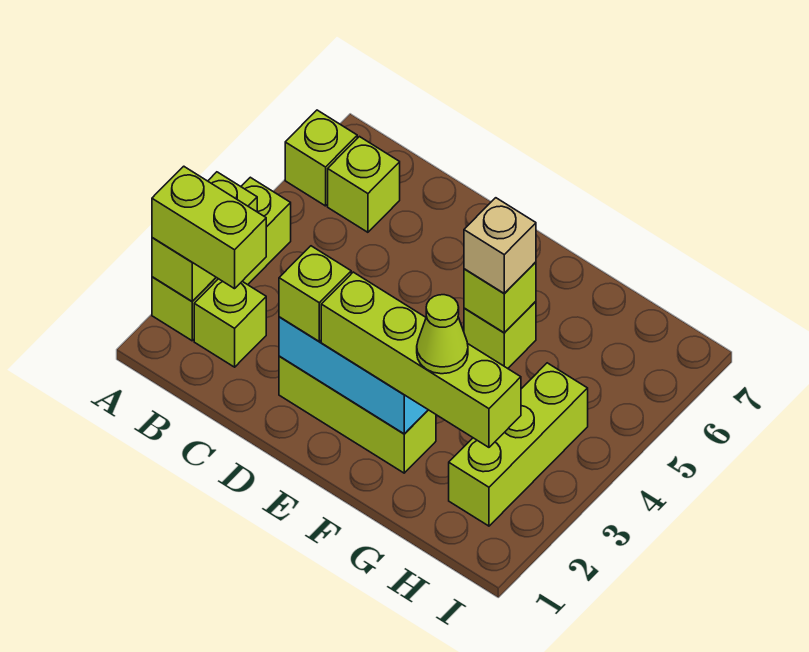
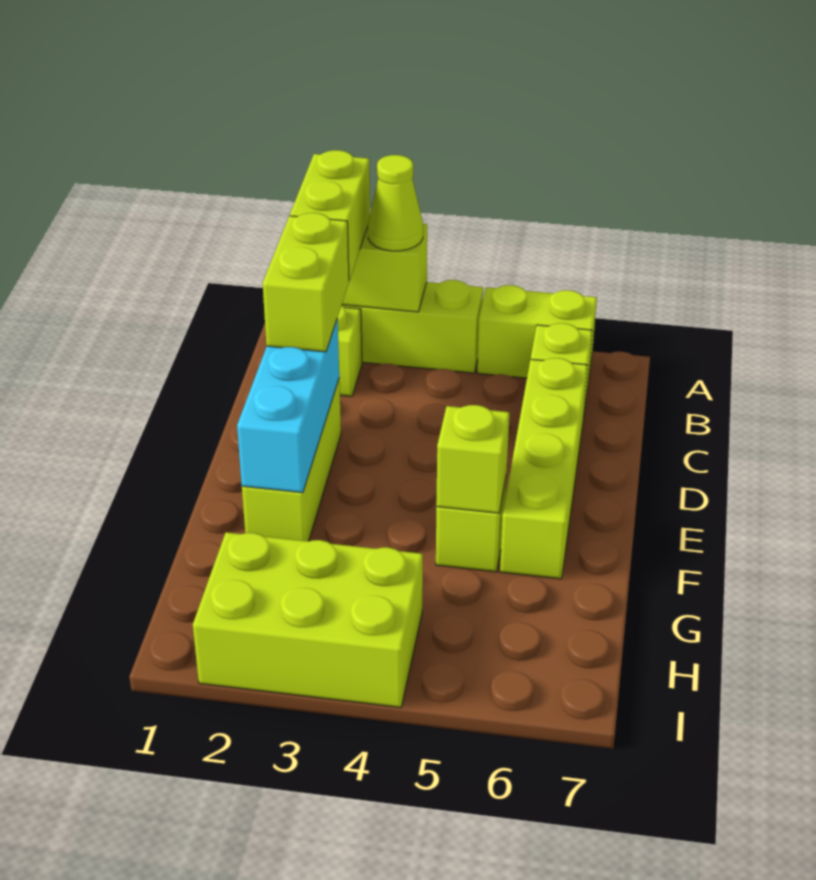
lime brick A6 level 1 -> lime brick A5:A6 level 1
lime brick D2 level 3 -> lime brick C2:D2 level 3
lime brick E2:H2 level 3 -> lime brick C6:F6 level 1
tan brick F5 level 3 -> none
lime cone G2 level 4 -> lime cone A3 level 3
lime brick H2:H4 level 1 -> lime brick H2:I4 level 1

